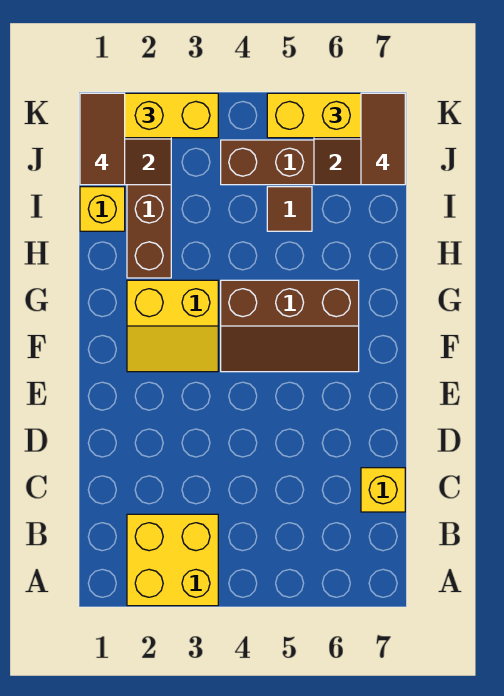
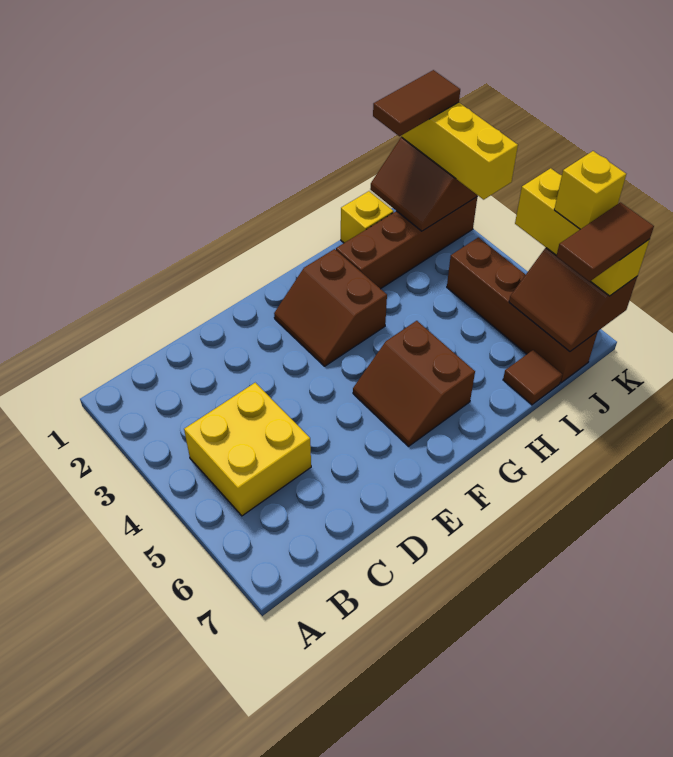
yellow brick A2:B3 level 1 -> yellow brick B4:C5 level 1
yellow brick C7 level 1 -> yellow brick K6 level 4
yellow slope F2:G3 level 1 top G -> brown slope F2:G3 level 1 top G
brown slope F4:G6 level 1 top G -> brown slope F5:G6 level 1 top G
brown tile I5 level 1 -> brown tile I7 level 1

